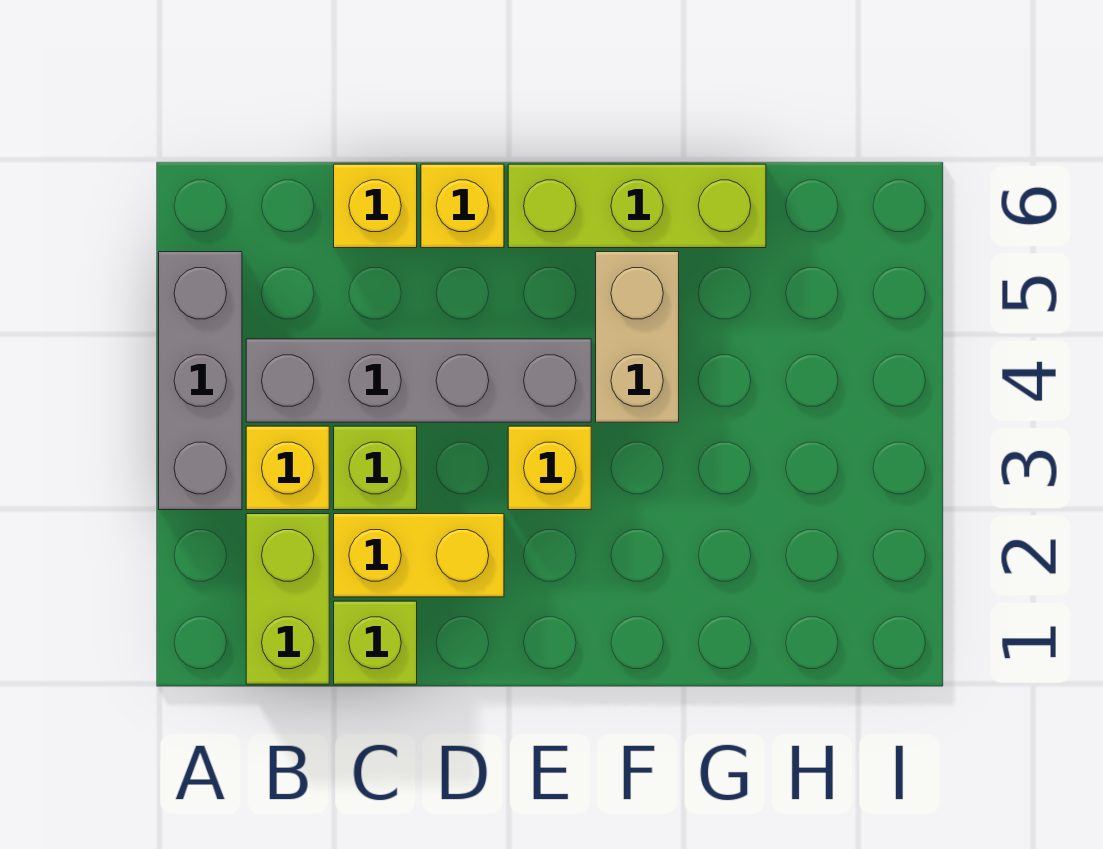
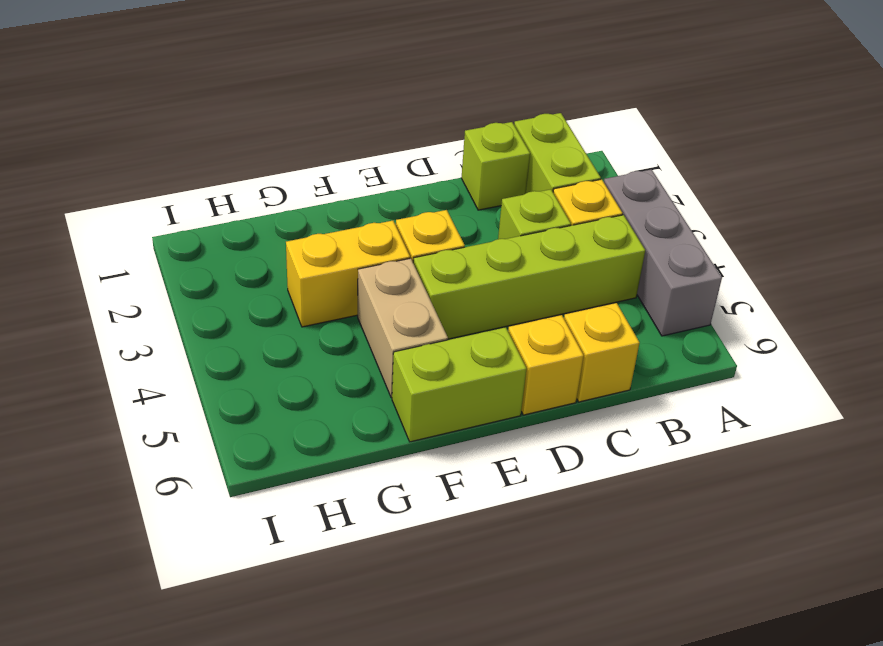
grey brick B4:E4 level 1 -> lime brick B4:E4 level 1
yellow brick C2:D2 level 1 -> yellow brick F3:G3 level 1
lime brick E6:G6 level 1 -> lime brick E6:F6 level 1

